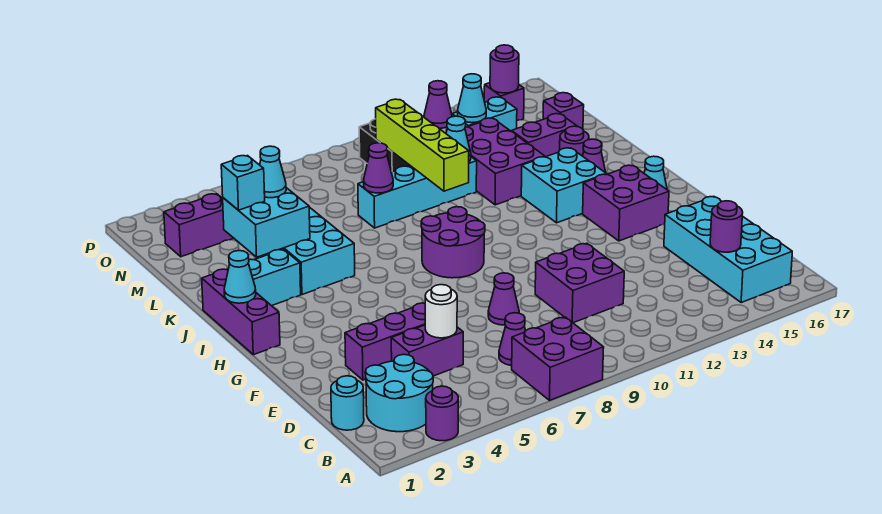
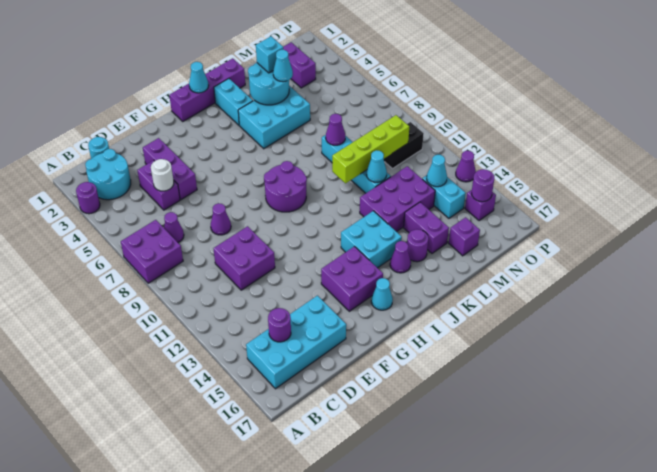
purple brick H1:J1 level 1 -> purple brick H1:K1 level 1
cyan brick K3:L4 level 2 -> cyan round brick K3:L4 level 2

